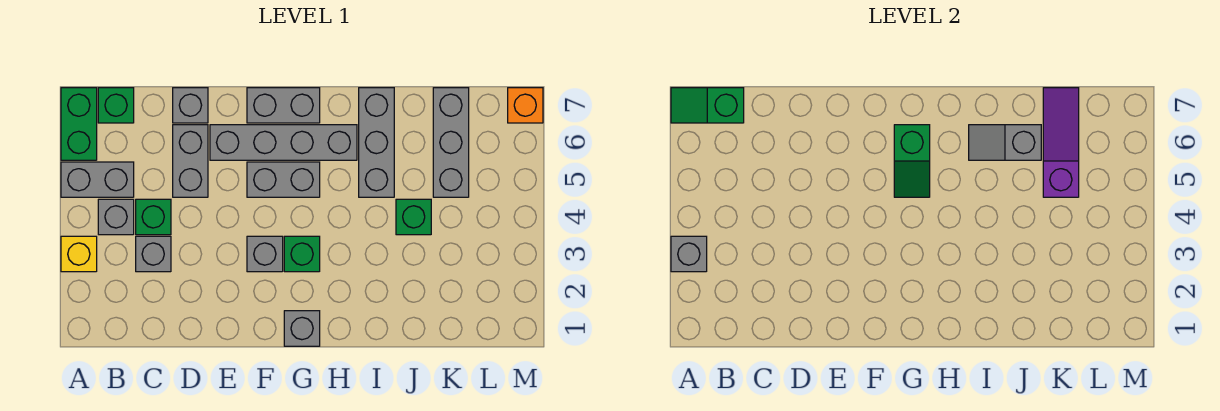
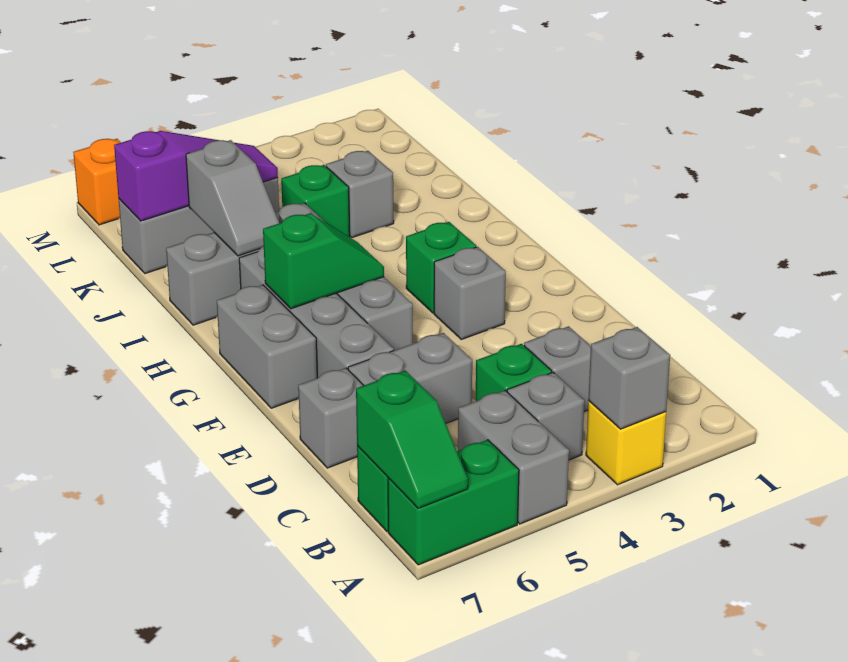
grey brick G1 level 1 -> grey brick J3 level 1
purple slope K5:K7 level 2 top 5 -> purple slope K5:K7 level 2 top 7

